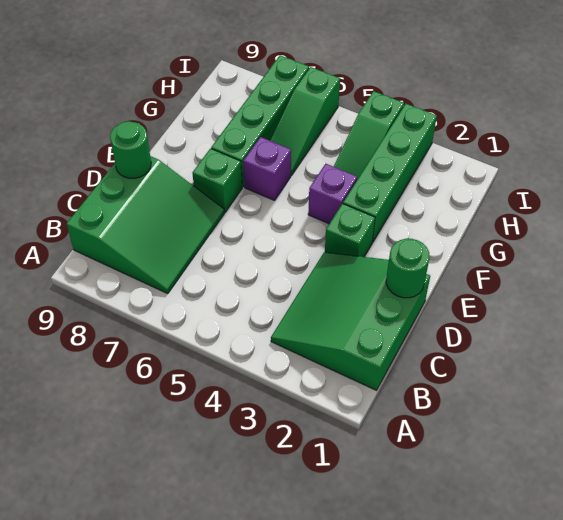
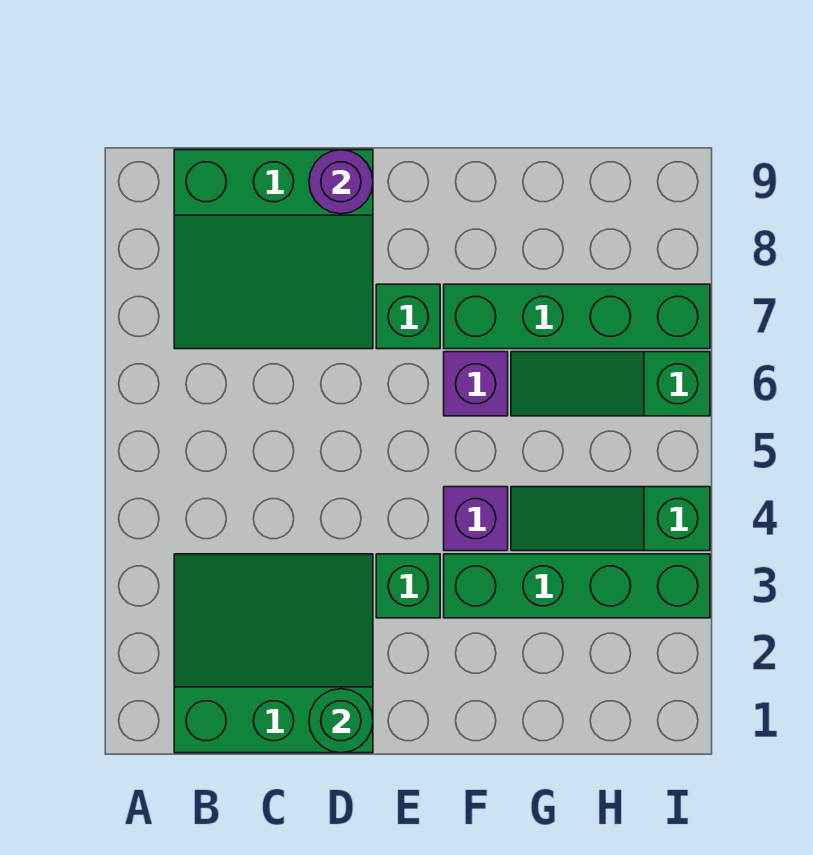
green round brick D9 level 2 -> purple round brick D9 level 2

